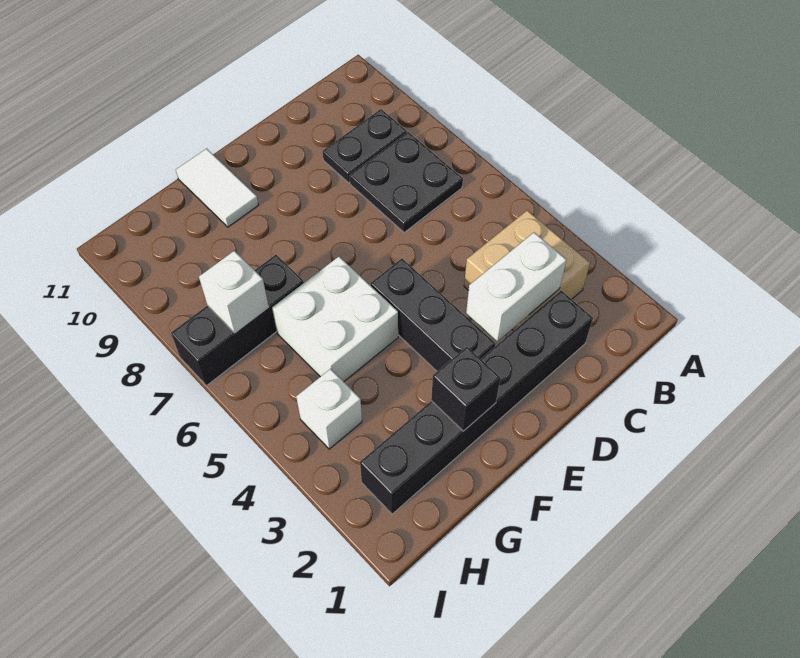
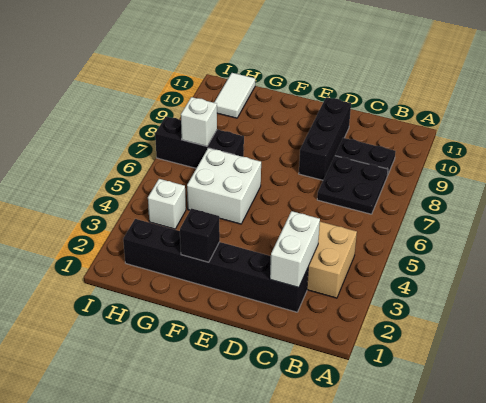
white brick C3:D3 level 2 -> white brick C2:C3 level 2
black brick E3:E5 level 1 -> black brick D8:D10 level 1
white tile F10:F11 level 1 -> white tile H10:H11 level 1

